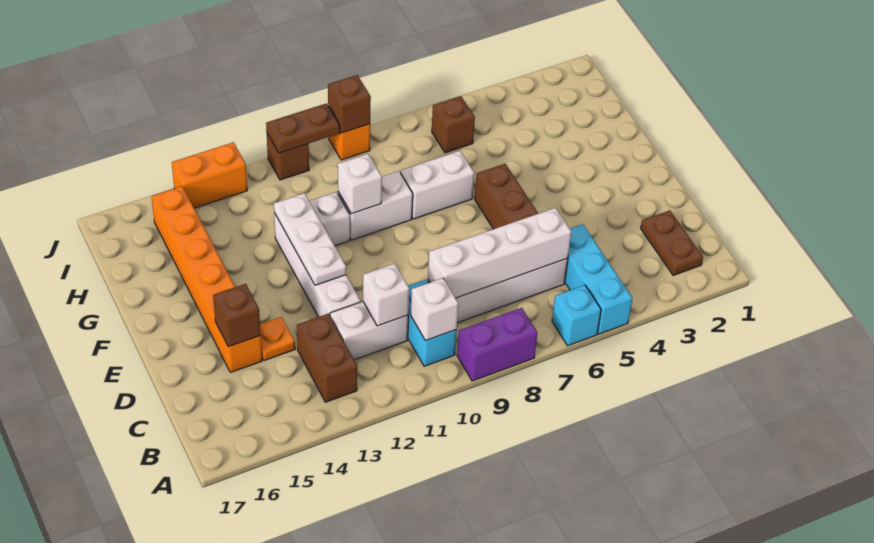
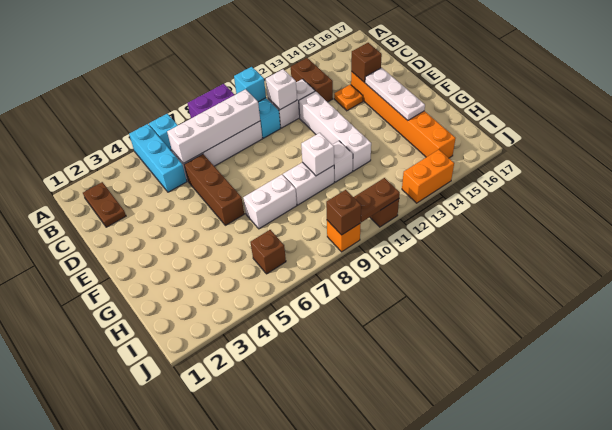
white brick B10 level 2 -> cyan brick B10 level 2
white plate E12:G12 level 2 -> white plate E15:G15 level 2

